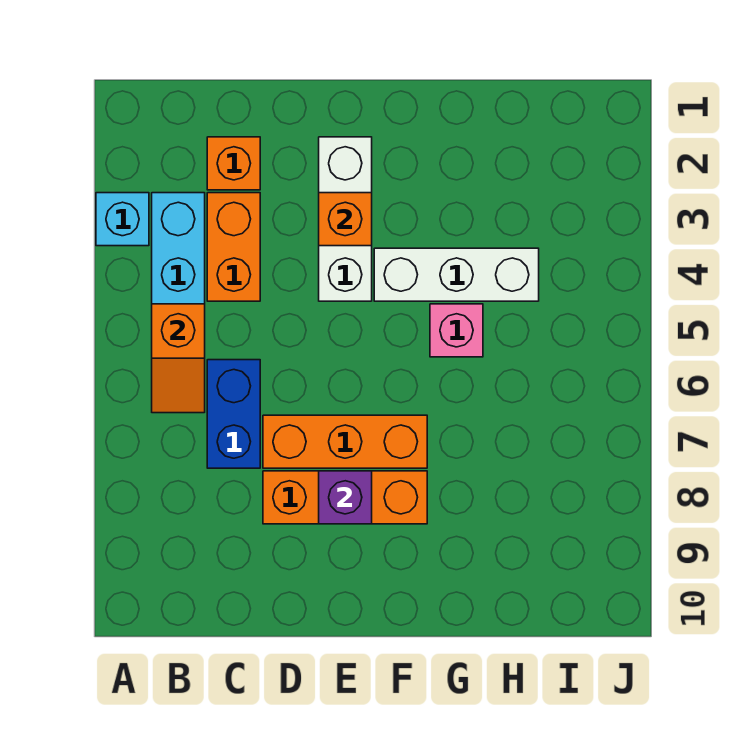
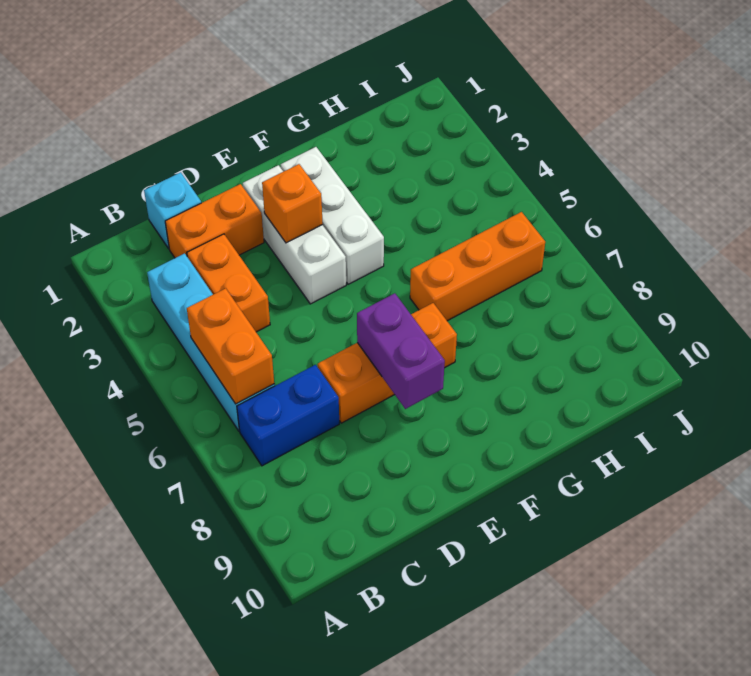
cyan brick A3 level 1 -> cyan brick C1 level 1
orange slope B5:B6 level 2 top 5 -> orange brick B5:B6 level 2
orange brick C2 level 1 -> orange brick C2:D2 level 1
blue brick C6:C7 level 1 -> blue brick B7:C7 level 1
orange brick D8:F8 level 1 -> orange brick G6:I6 level 1
purple brick E8 level 2 -> purple brick E7:E8 level 2
white brick F4:H4 level 1 -> white brick F2:F4 level 1
pink brick G5 level 1 -> none

